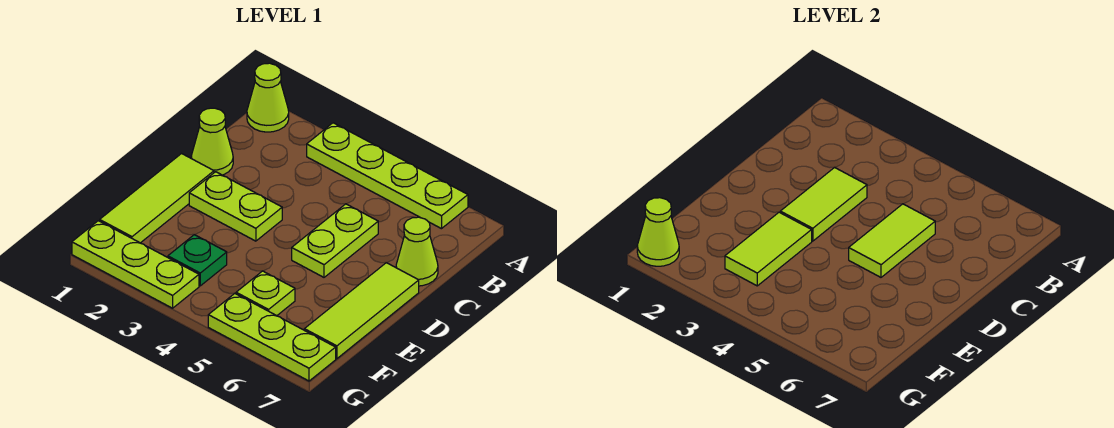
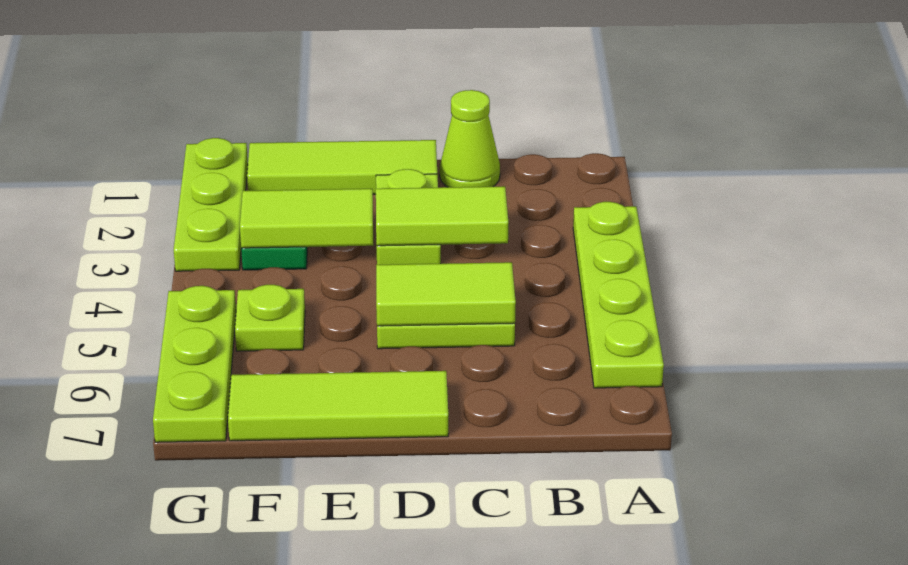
lime cone A1 level 1 -> none
lime cone C7 level 1 -> none
lime cone G1 level 2 -> none

